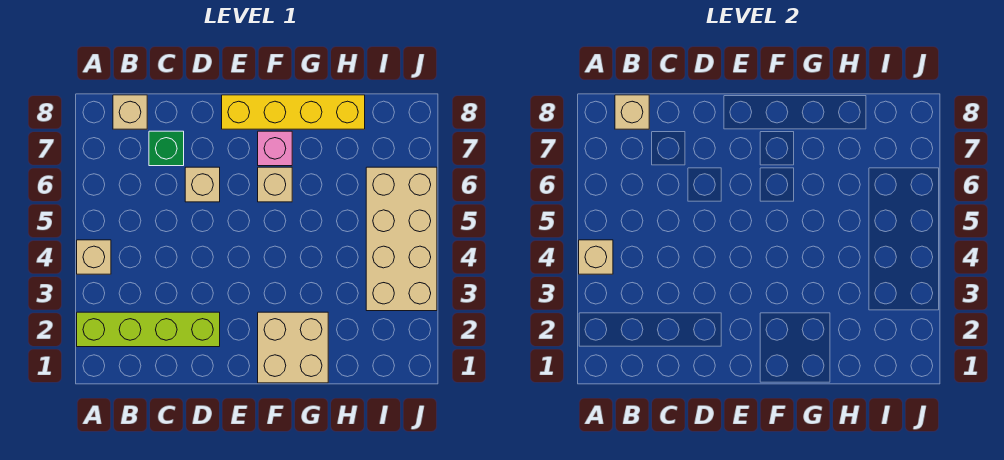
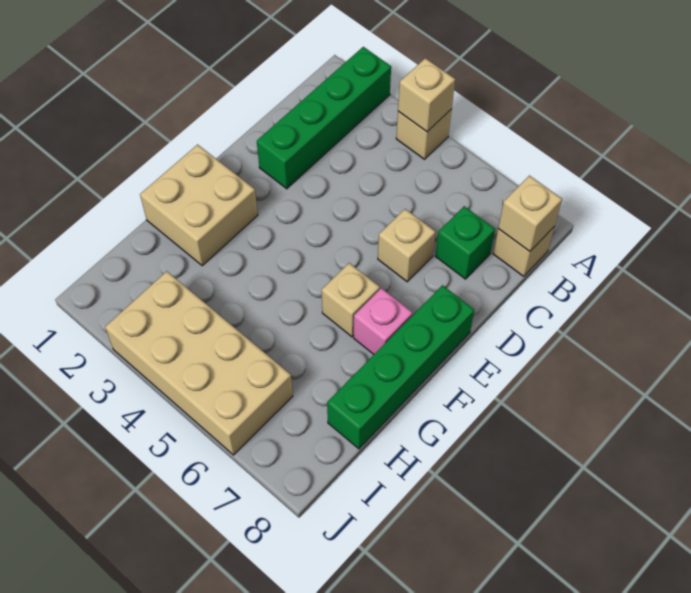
lime brick A2:D2 level 1 -> green brick A2:D2 level 1
yellow brick E8:H8 level 1 -> green brick E8:H8 level 1

